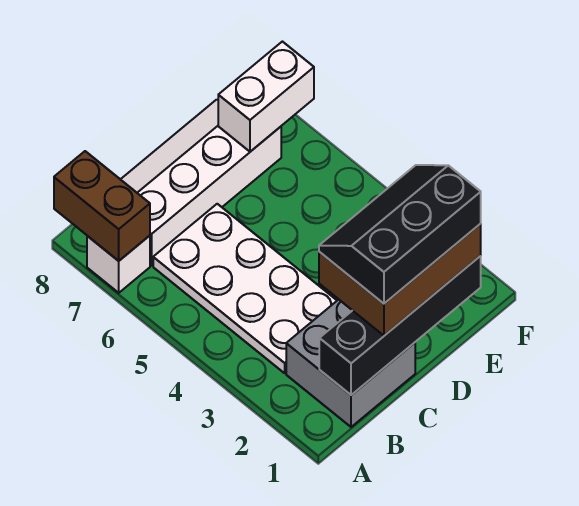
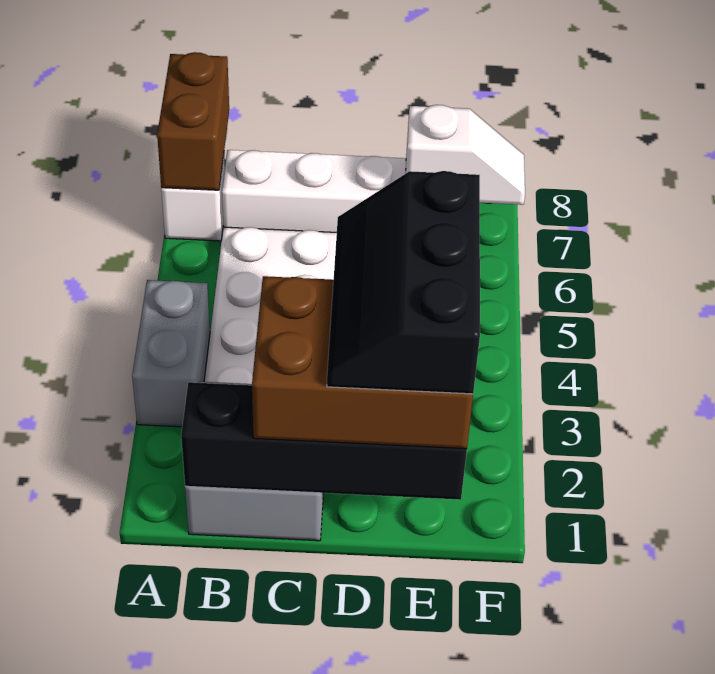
none -> grey brick A3:A4 level 1
black slope C1:E2 level 4 top 1 -> black slope D1:E3 level 4 top E
white brick E7:F7 level 2 -> white slope E7:F7 level 2 top E

